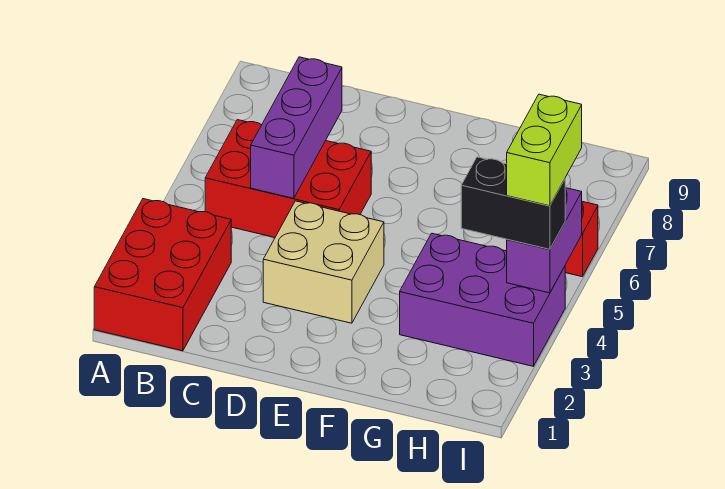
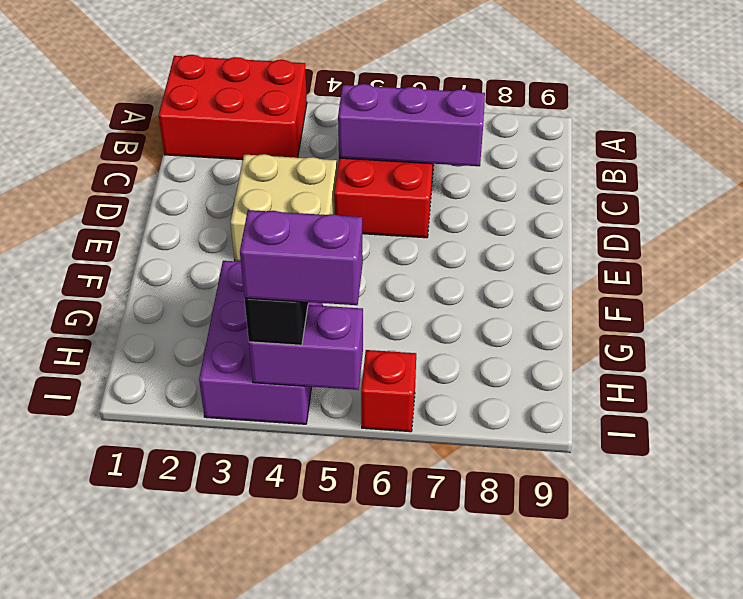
lime brick I4:I5 level 4 -> purple brick I4:I5 level 4

